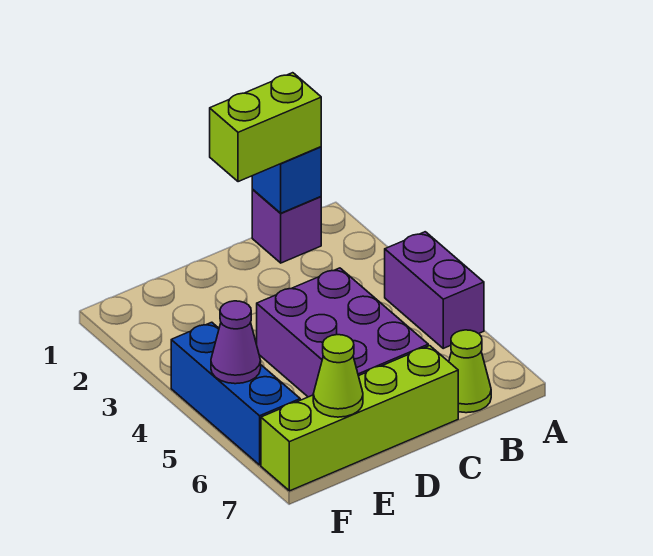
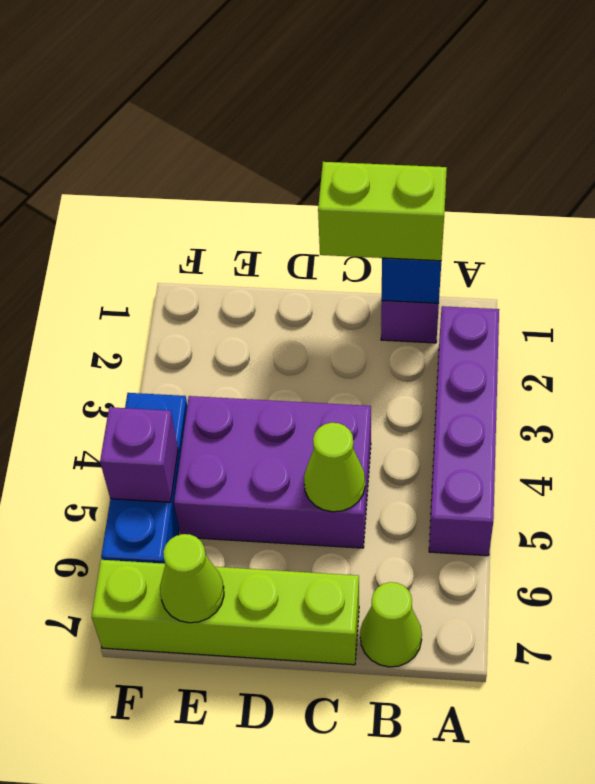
purple brick A4:A5 level 1 -> purple brick A2:A5 level 1
purple brick C4:D6 level 1 -> purple brick C4:E5 level 1
none -> lime cone C5 level 2
purple cone F5 level 2 -> purple brick F5 level 2

